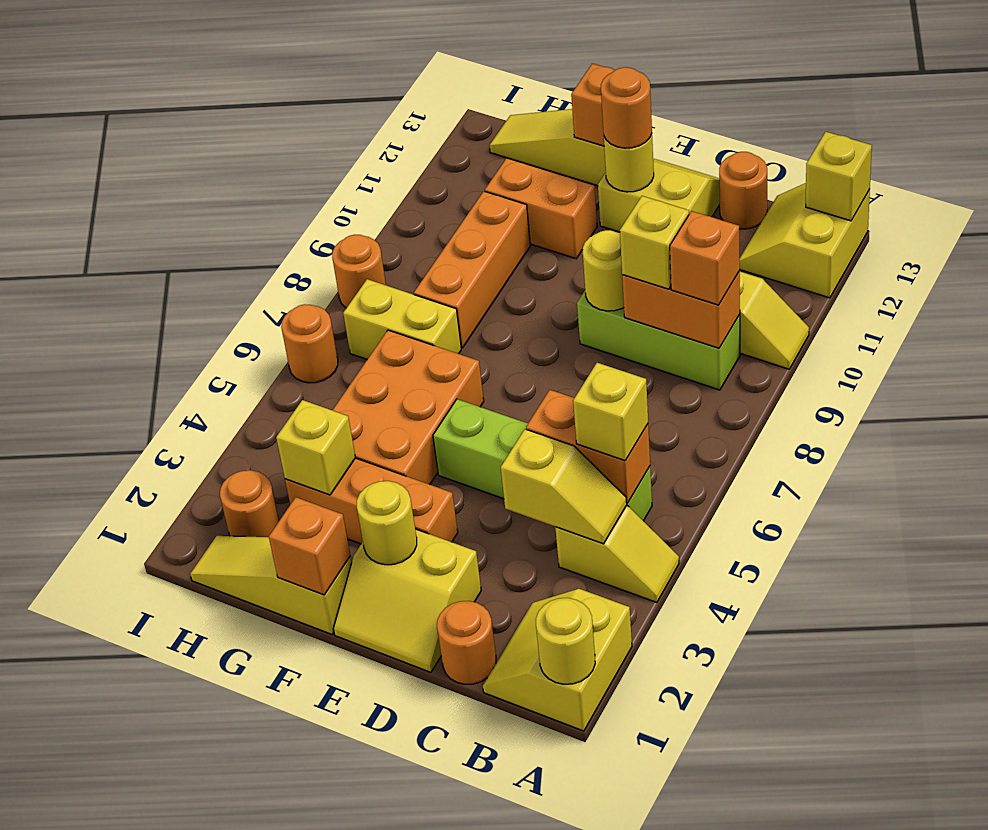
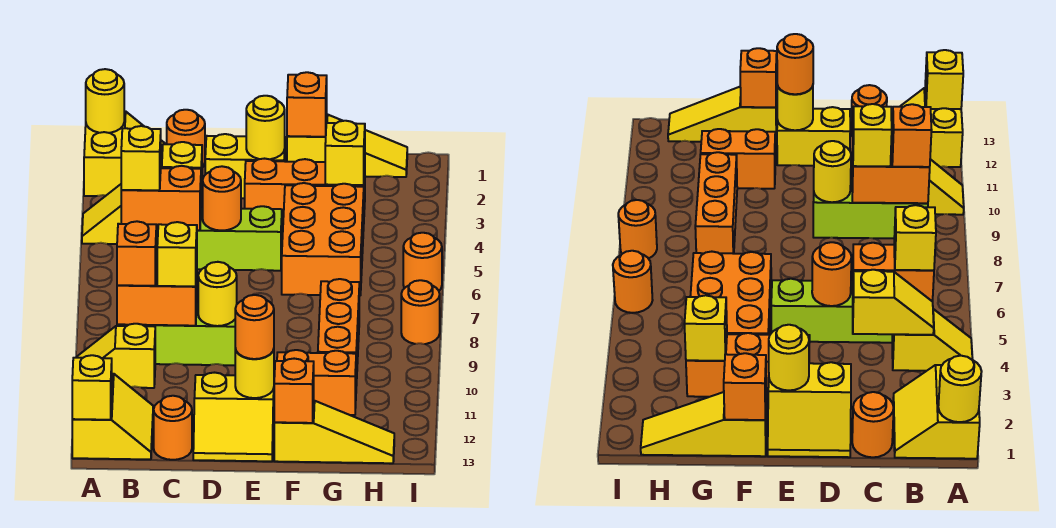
yellow brick G7:H7 level 1 -> none
orange round brick H2 level 1 -> orange round brick D5 level 2

